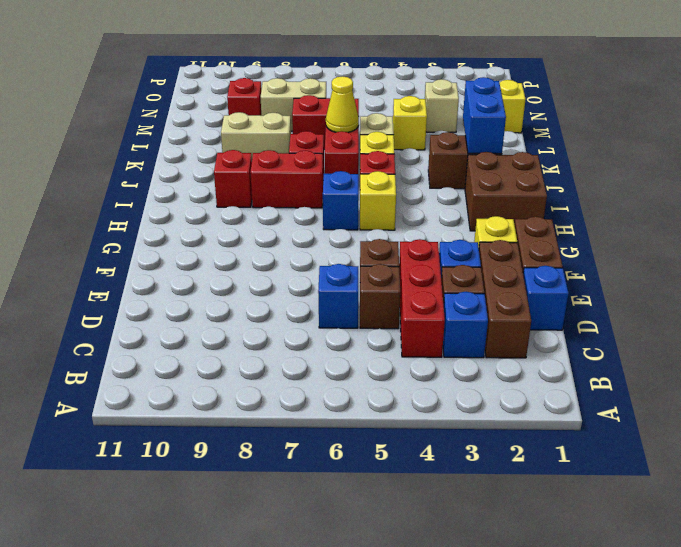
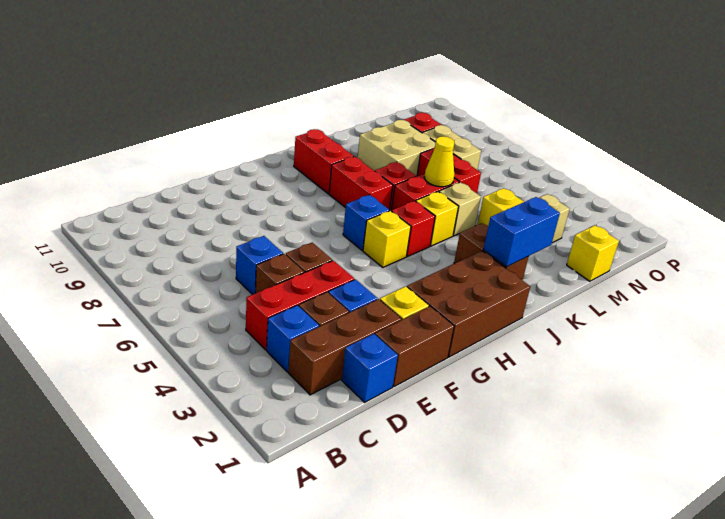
brown brick H1:I2 level 1 -> brown brick G1:I2 level 1
red brick I9 level 1 -> red brick I9:I10 level 1
tan brick K8:K9 level 1 -> tan brick K8:L9 level 1

